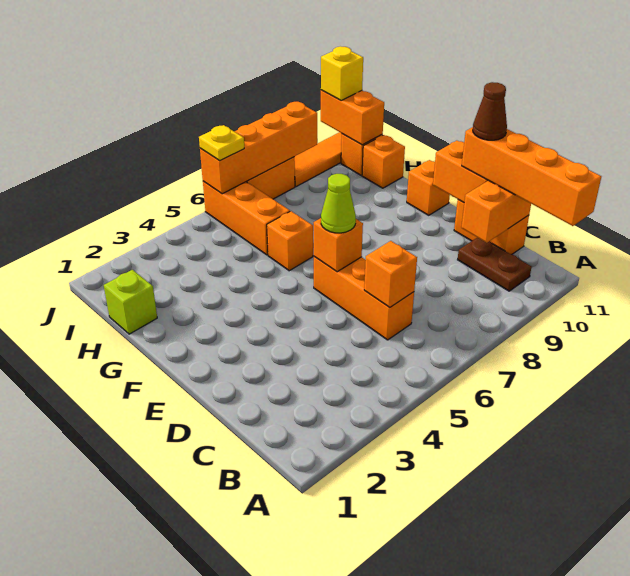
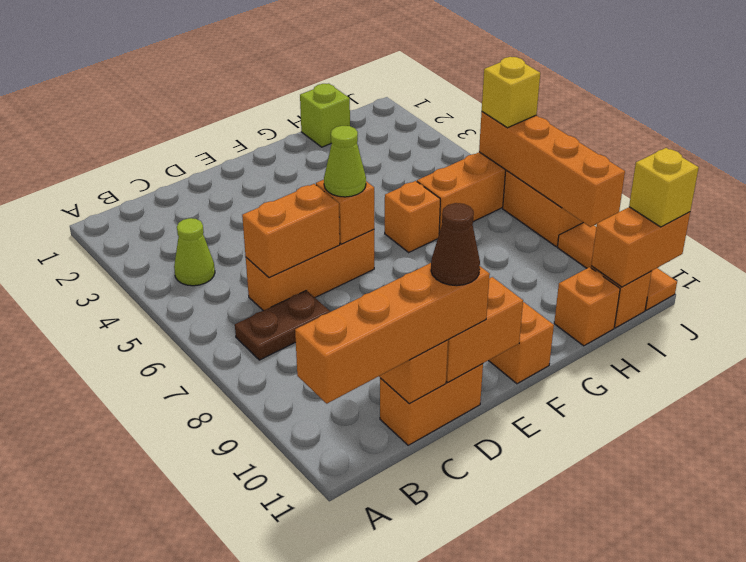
none -> lime cone B4 level 1
brown plate B10:C10 level 1 -> brown plate B7:C7 level 1
orange brick C6 level 2 -> orange brick C6:D6 level 2
yellow plate J6 level 3 -> yellow brick J6 level 3

